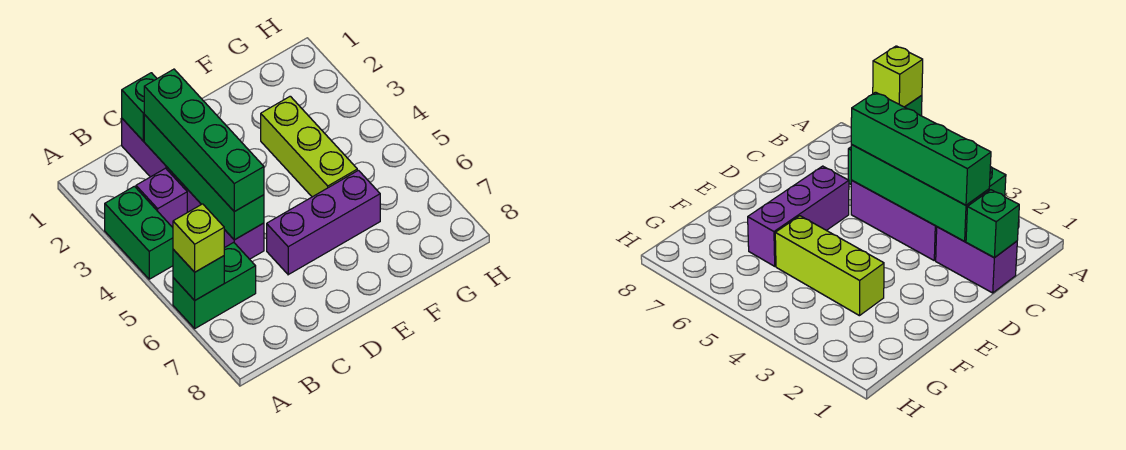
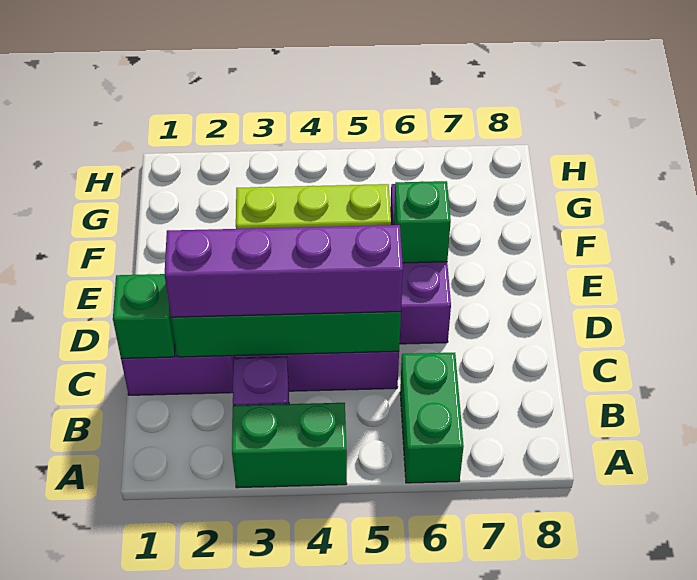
green brick A6 level 2 -> green brick E6 level 2
lime brick A6 level 3 -> none
green brick C2:C5 level 3 -> purple brick C2:C5 level 3

